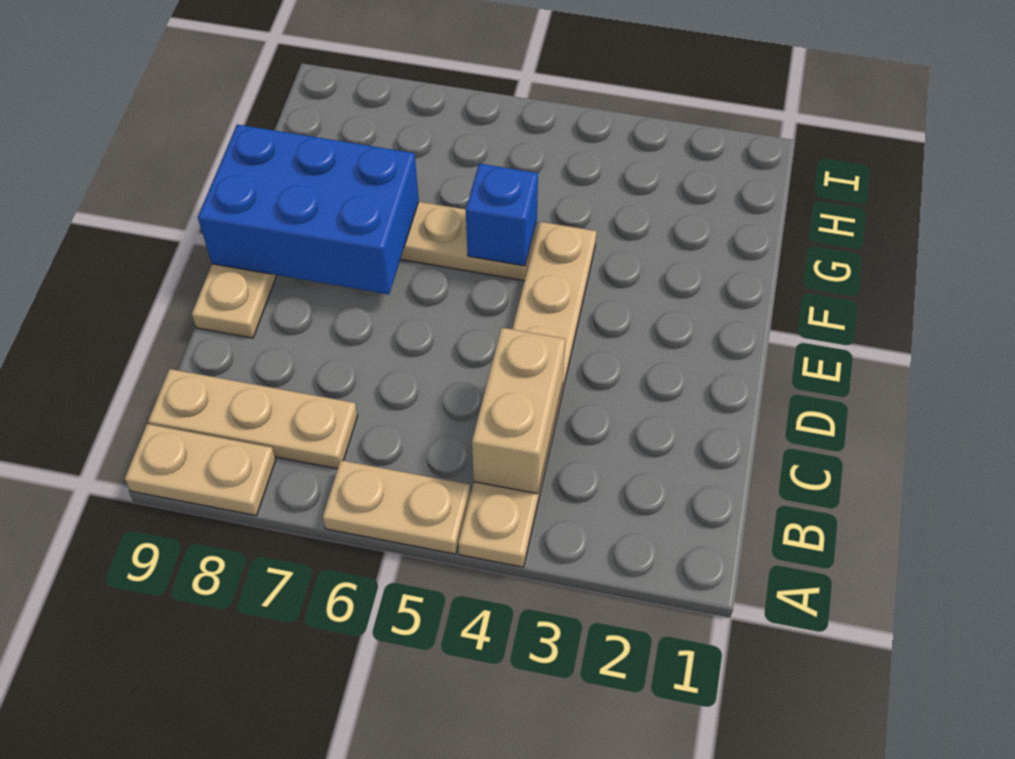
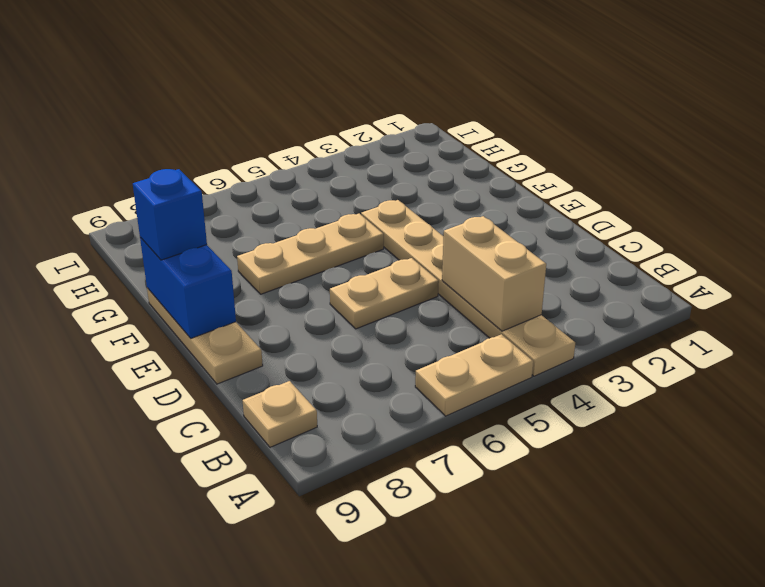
tan plate A8:A9 level 1 -> tan plate D5:D6 level 1
tan plate B7:B9 level 1 -> tan plate B9 level 1
blue brick E7:F9 level 2 -> blue brick E9:F9 level 2
blue brick F5 level 2 -> blue brick F9 level 3

